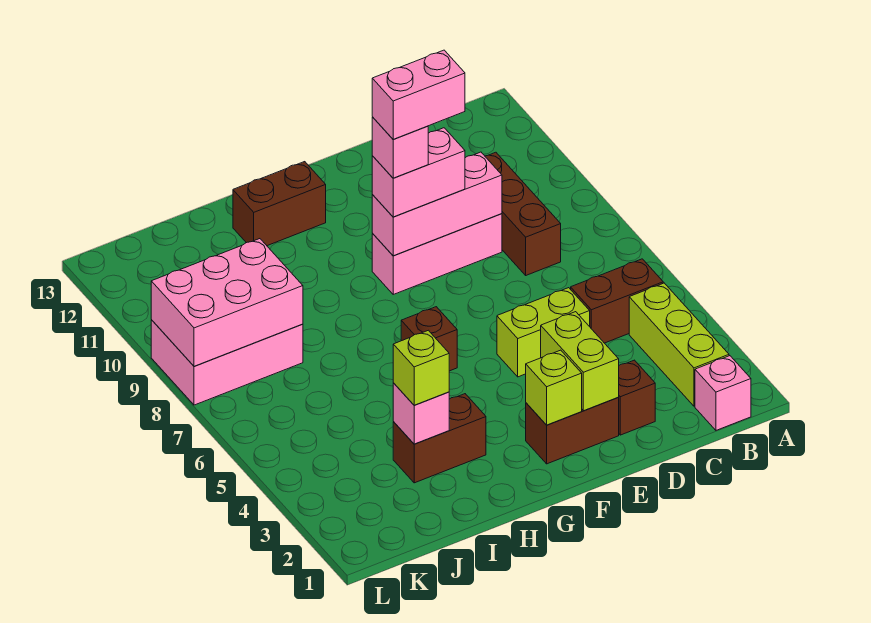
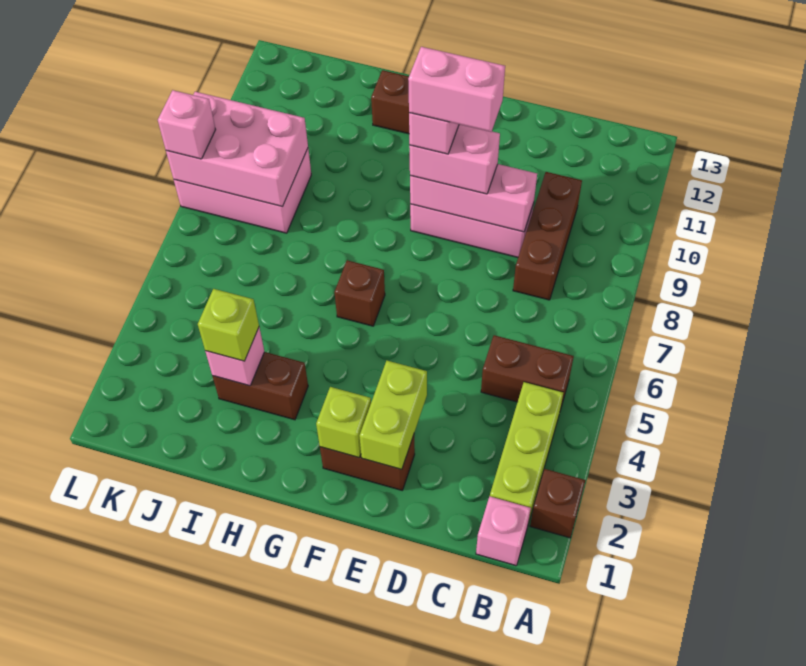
brown brick D2 level 1 -> brown brick A2 level 1
lime brick D5:E5 level 1 -> none
none -> pink brick L8 level 3

